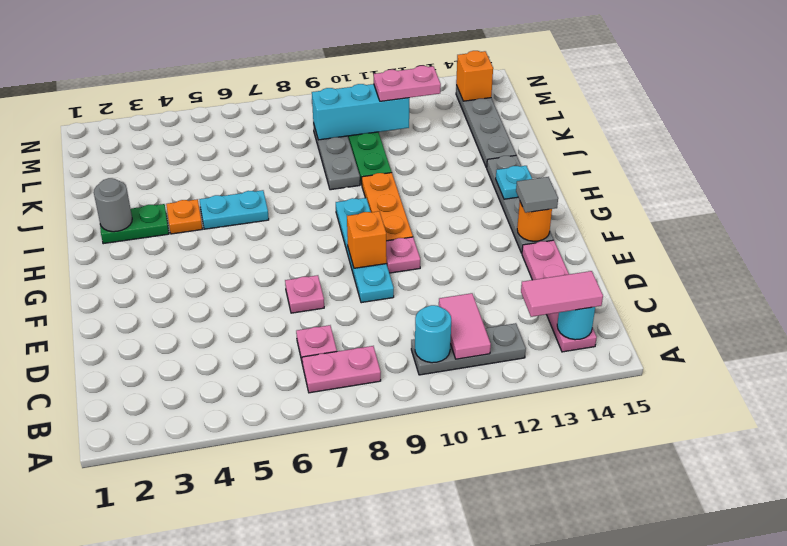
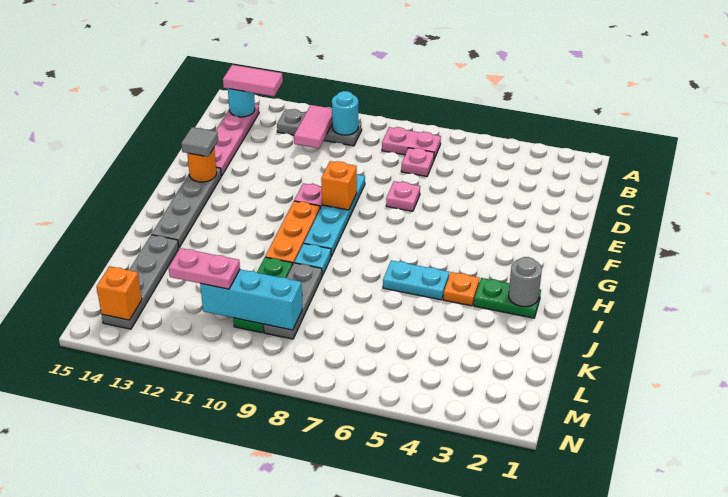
cyan plate H14 level 2 -> cyan plate I9 level 1

